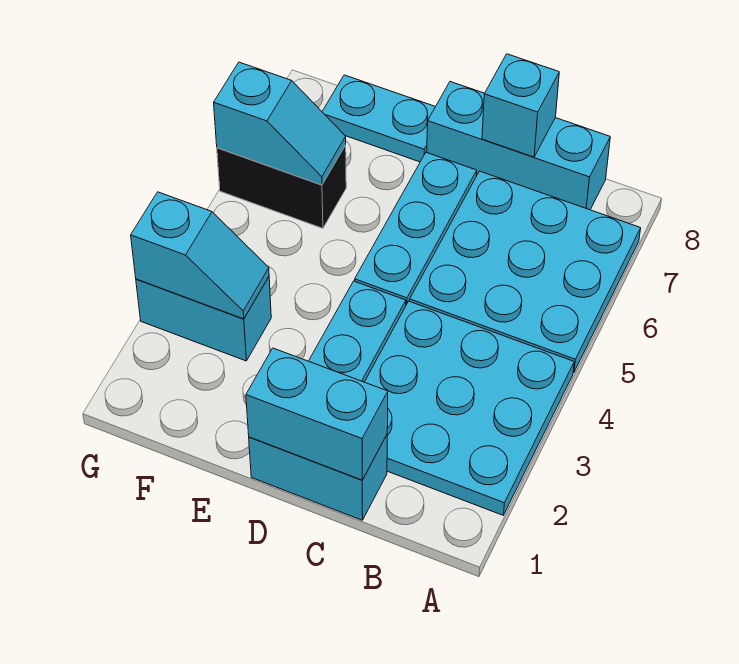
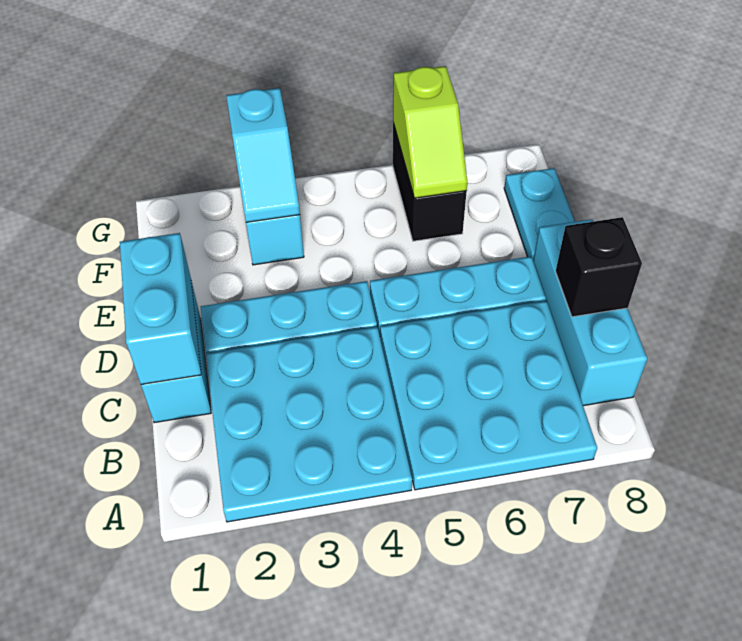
cyan brick C8 level 2 -> black brick C8 level 2
cyan slope F6:G6 level 2 top G -> lime slope F6:G6 level 2 top G

